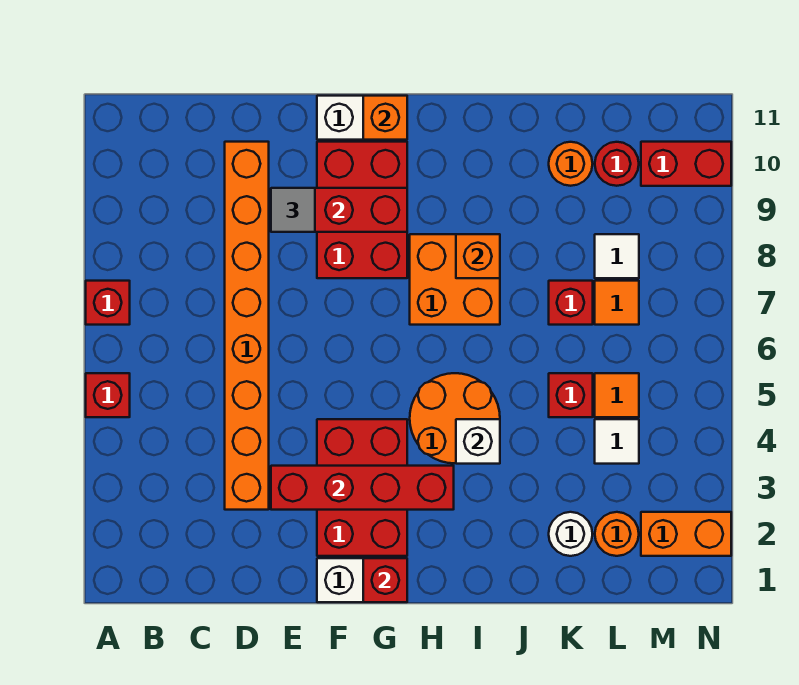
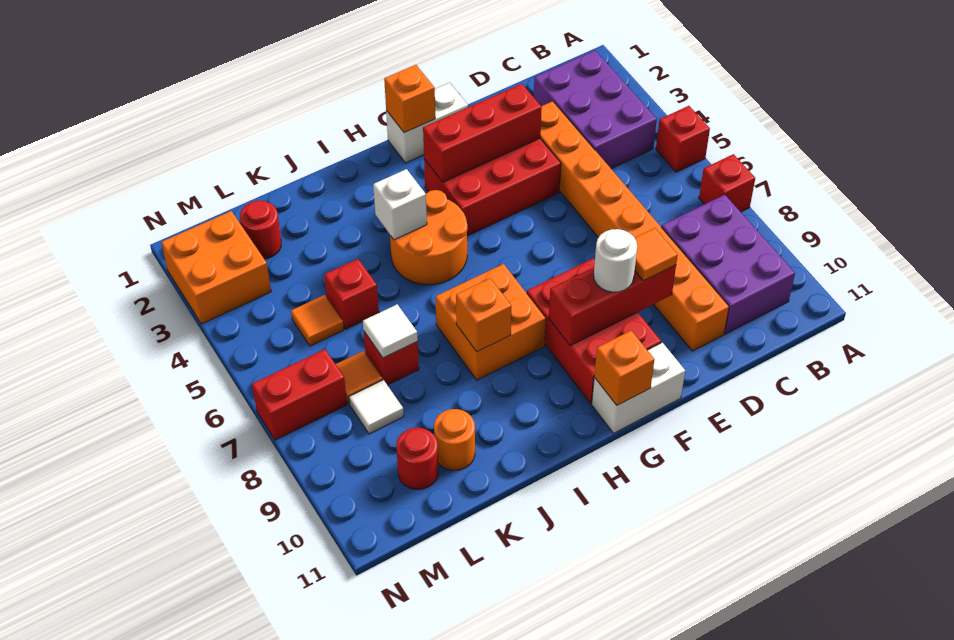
none -> purple brick B2:C4 level 1
none -> purple brick B8:C10 level 1
red brick E3:H3 level 2 -> red brick E3:G3 level 2
grey tile E9 level 3 -> orange tile E9 level 3
red brick F2:G4 level 1 -> red brick E3:G4 level 1
red brick G1 level 2 -> orange brick G1 level 2
white round brick K2 level 1 -> white round brick F9 level 3
orange round brick L2 level 1 -> red round brick L2 level 1
white tile L4 level 1 -> white tile K7 level 2
orange brick M2:N2 level 1 -> orange brick M2:N3 level 1
red brick M10:N10 level 1 -> red brick M7:N7 level 1

